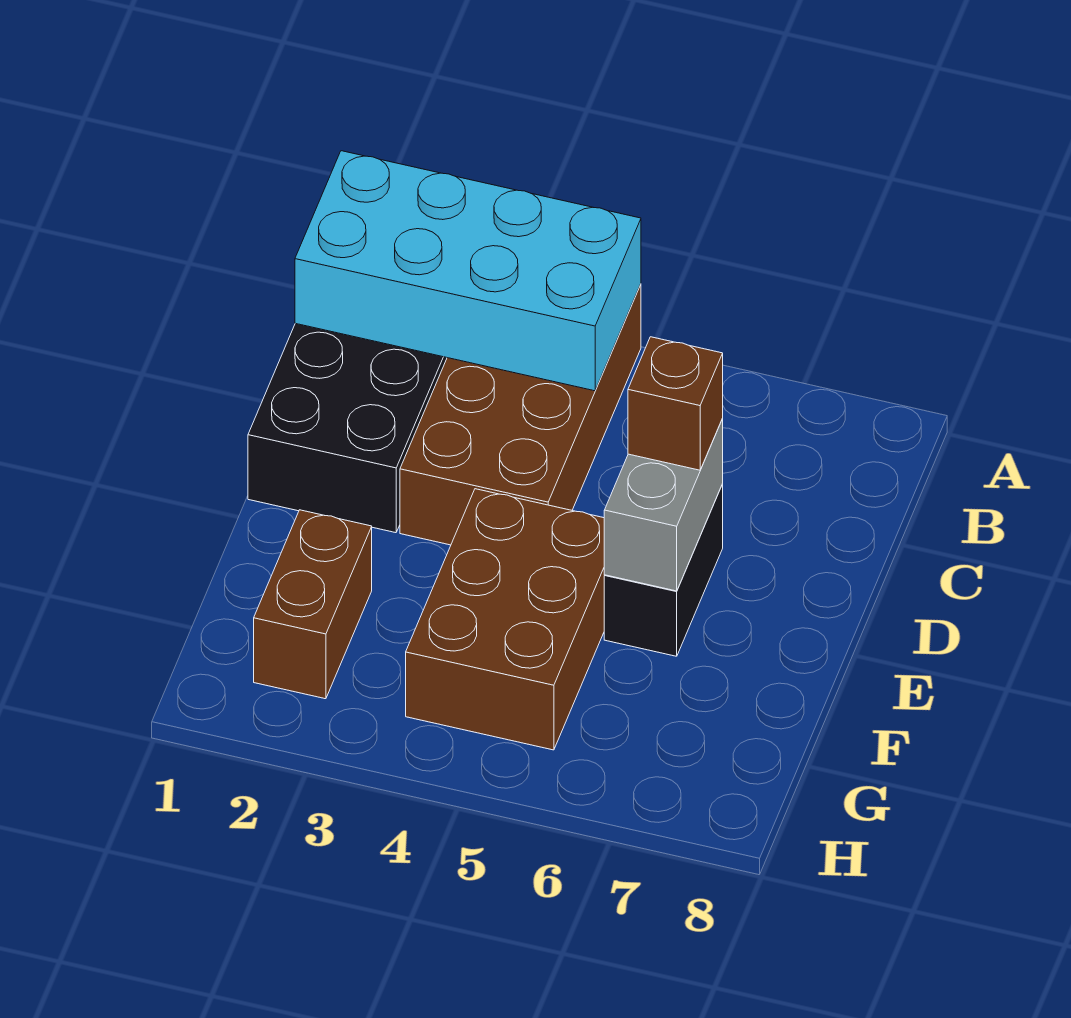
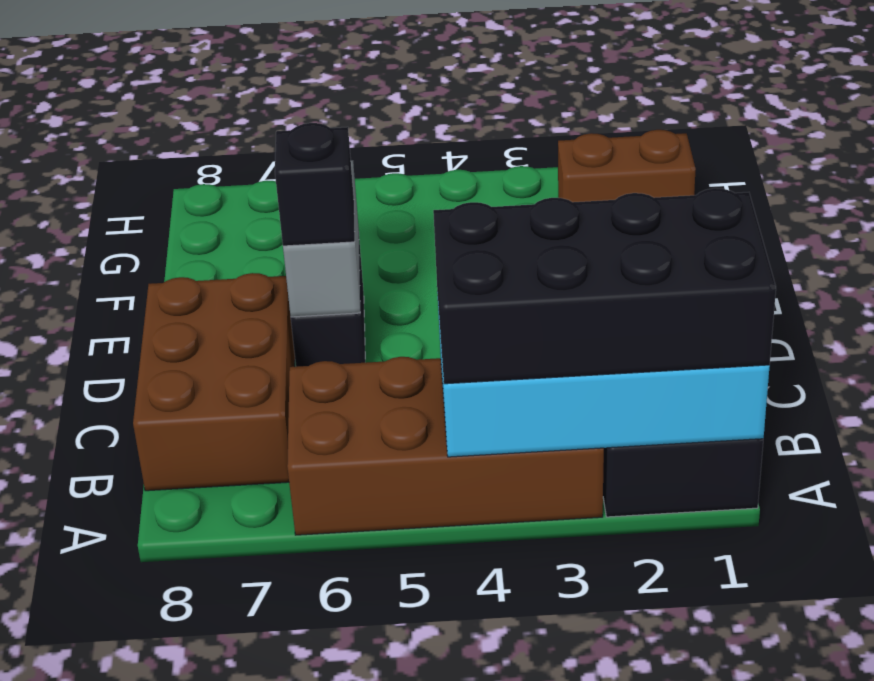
none -> black brick A1:B4 level 3
brown brick A3:D4 level 1 -> brown brick A3:B6 level 1
brown brick D6 level 3 -> black brick D6 level 3
brown brick E4:G5 level 1 -> brown brick B7:D8 level 1
brown brick F2:G2 level 1 -> brown brick G1:G2 level 1

